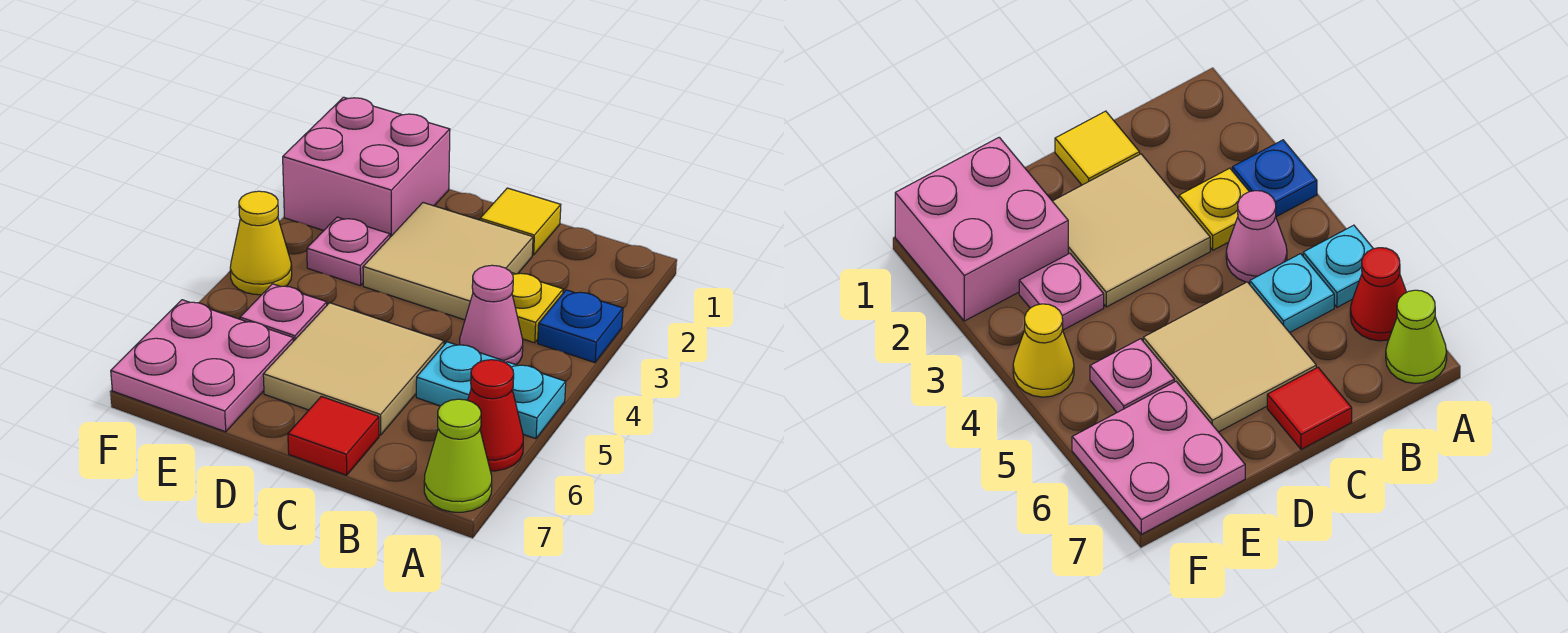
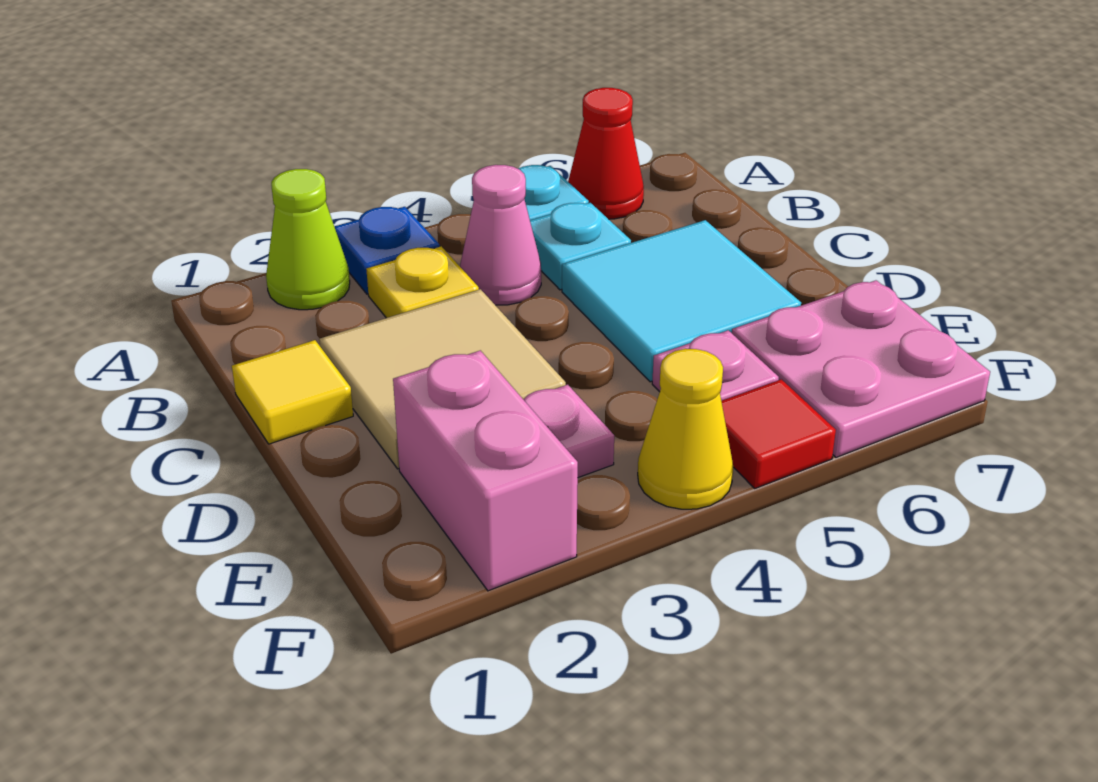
lime cone A7 level 1 -> lime cone A2 level 1
tan tile C5:D6 level 1 -> cyan tile C5:D6 level 1
red tile C7 level 1 -> red tile F5 level 1
pink brick E1:F2 level 1 -> pink brick E2:F2 level 1

